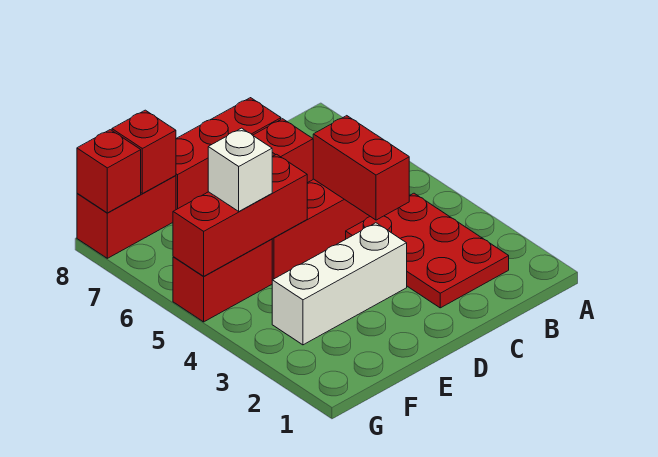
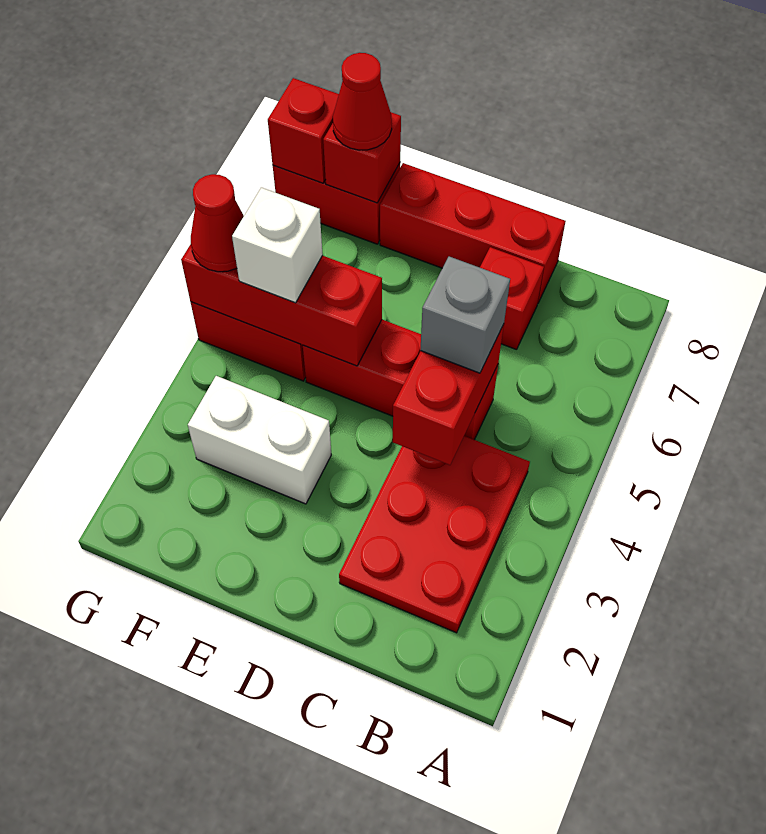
none -> grey brick C5 level 3
white brick D3:F3 level 1 -> white brick E3:F3 level 1
none -> red cone F8 level 3
none -> red cone G5 level 3

